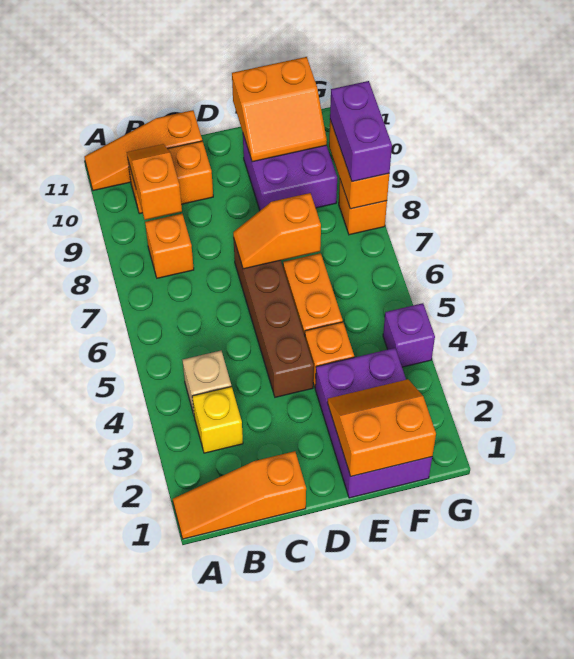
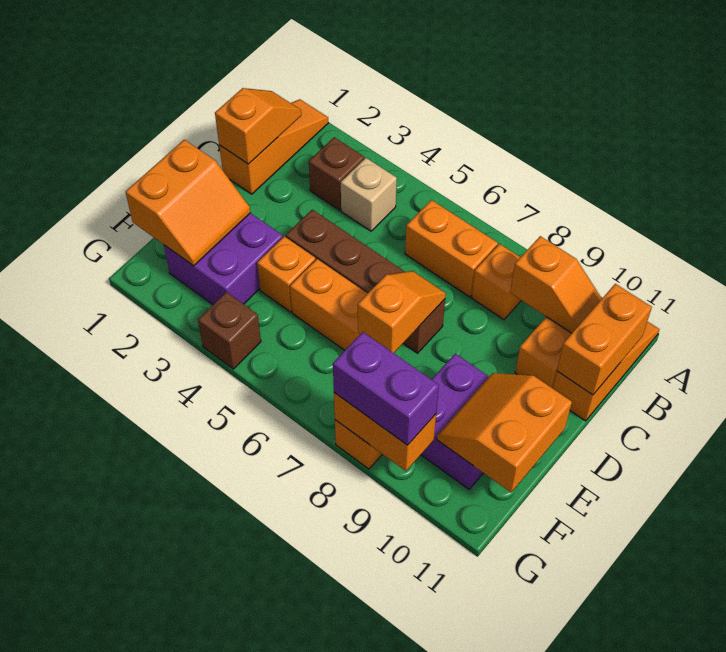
none -> orange slope B1:C1 level 2 top C
yellow brick B3 level 1 -> brown brick B3 level 1
none -> orange brick B6:B7 level 1
none -> orange brick B11:C11 level 2
purple brick E1:F3 level 1 -> purple brick E2:F3 level 1
purple brick G4 level 1 -> brown brick G4 level 1

